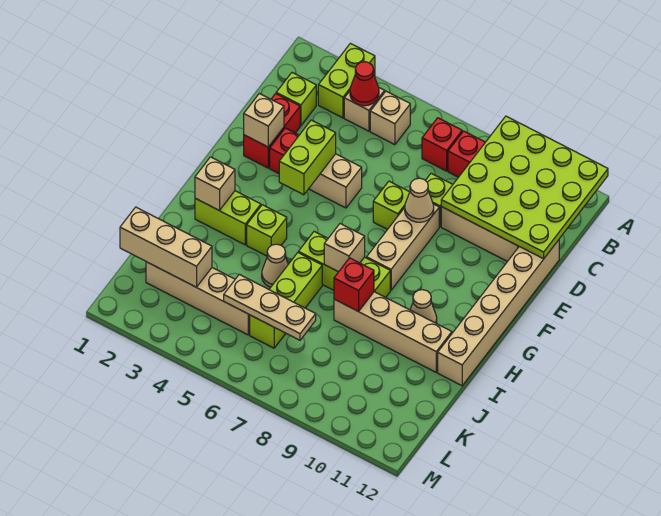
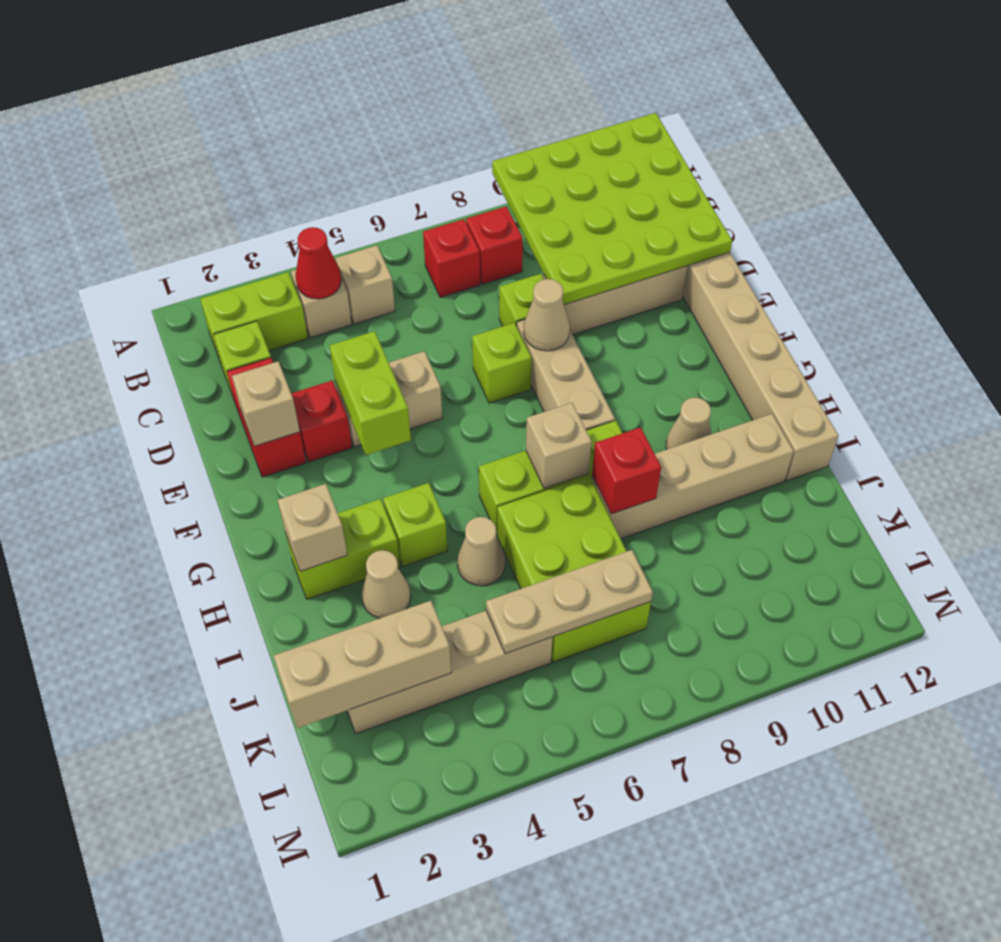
lime brick A3:B3 level 1 -> lime brick B2:B3 level 1
none -> tan cone I3 level 1
lime brick I6:K6 level 1 -> lime brick I6:K7 level 1

